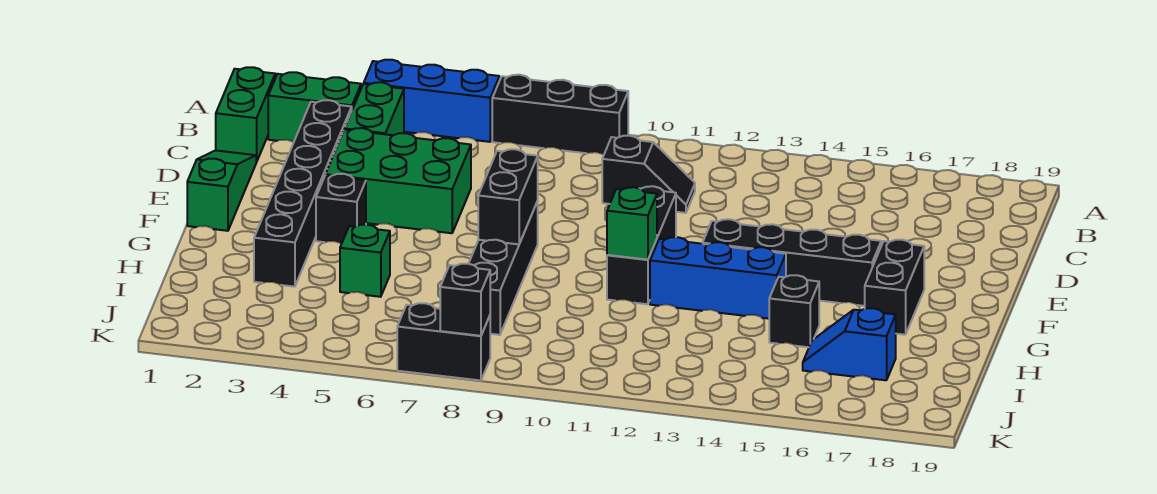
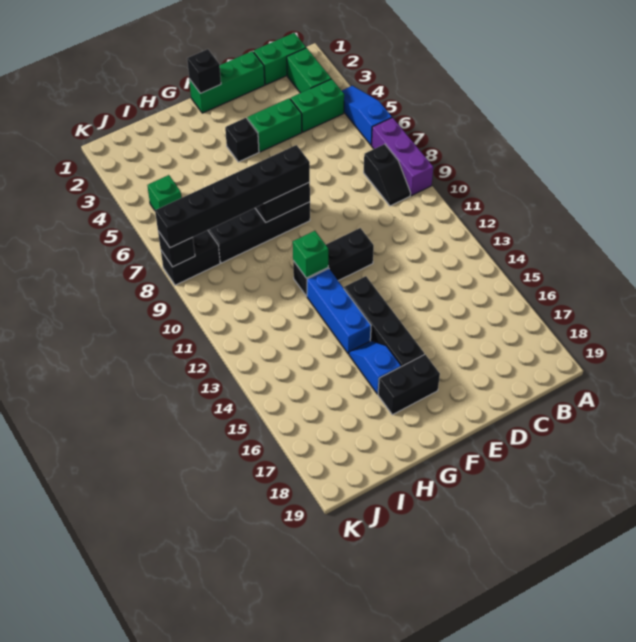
blue brick A4:A6 level 1 -> blue slope A4:A6 level 1 top 6
black brick A7:A9 level 1 -> purple brick A7:A9 level 1
black brick C3:H3 level 1 -> black brick F8:K8 level 3
black slope C10:C11 level 1 top 10 -> black slope B8:B9 level 1 top 8
green slope D1:F1 level 1 top F -> green brick D1:F1 level 1
green brick D4:E6 level 1 -> green brick D4:E4 level 1
green brick H5 level 1 -> green brick J5 level 1
black brick H15 level 1 -> black brick F1 level 2
blue slope I16:I17 level 1 top 17 -> blue slope G15:G16 level 1 top 16
black brick K7:K8 level 1 -> black brick J8:K8 level 1

